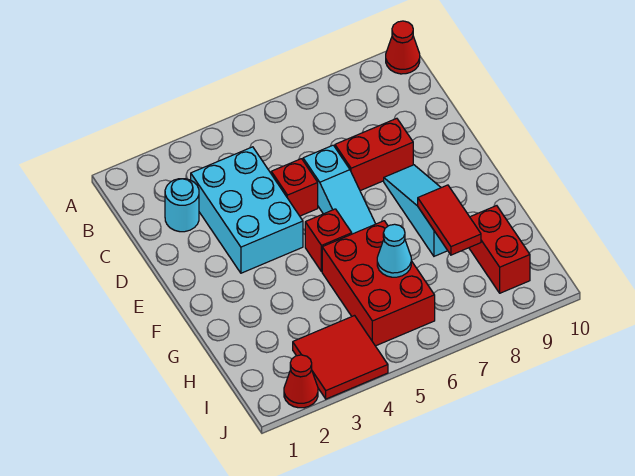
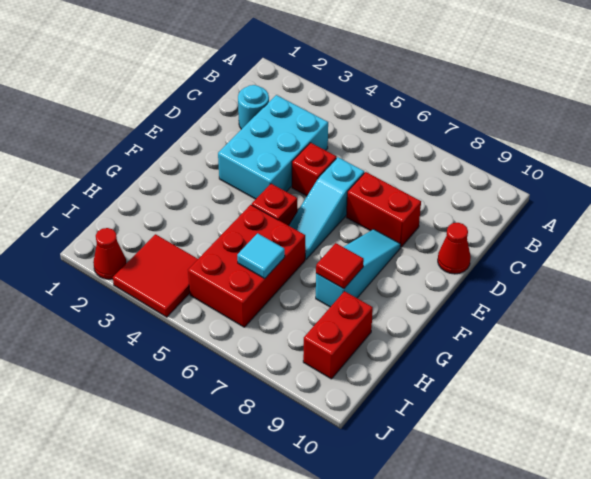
red cone A10 level 1 -> red cone D10 level 1
red tile G8:H8 level 2 -> red tile G8 level 2
cyan cone H6 level 2 -> cyan tile H6 level 2

